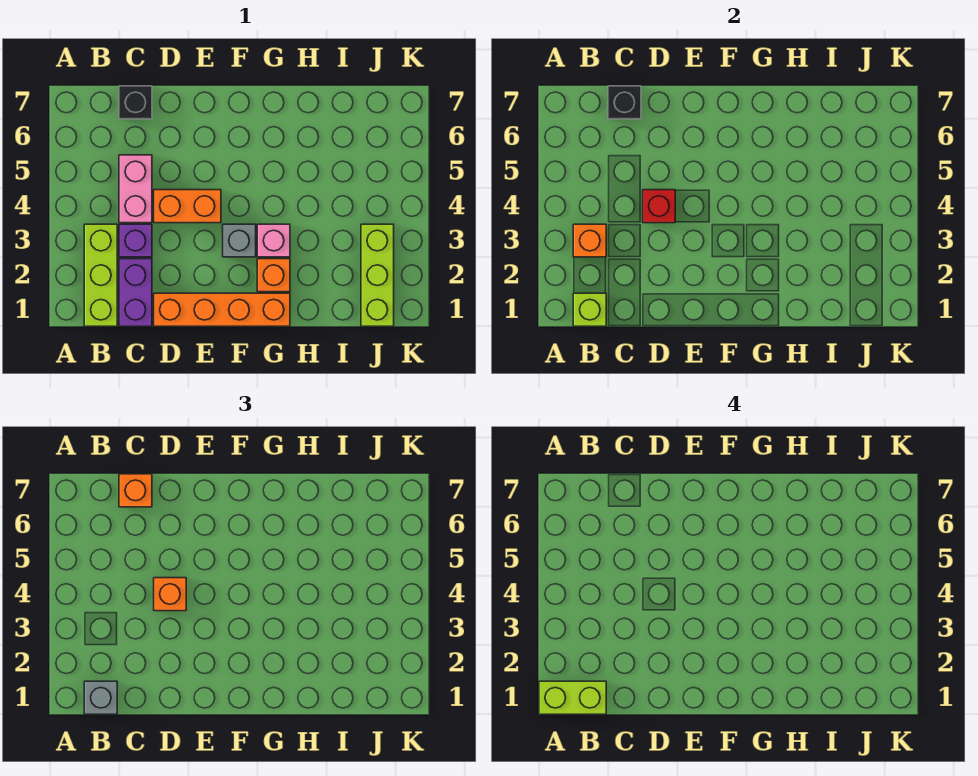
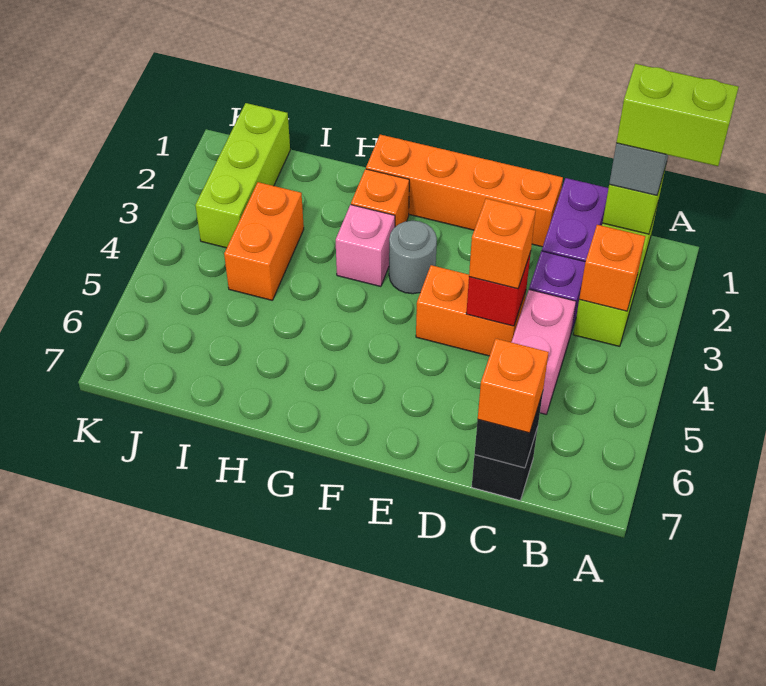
grey brick F3 level 1 -> grey round brick F3 level 1
none -> orange brick I3:I4 level 1

